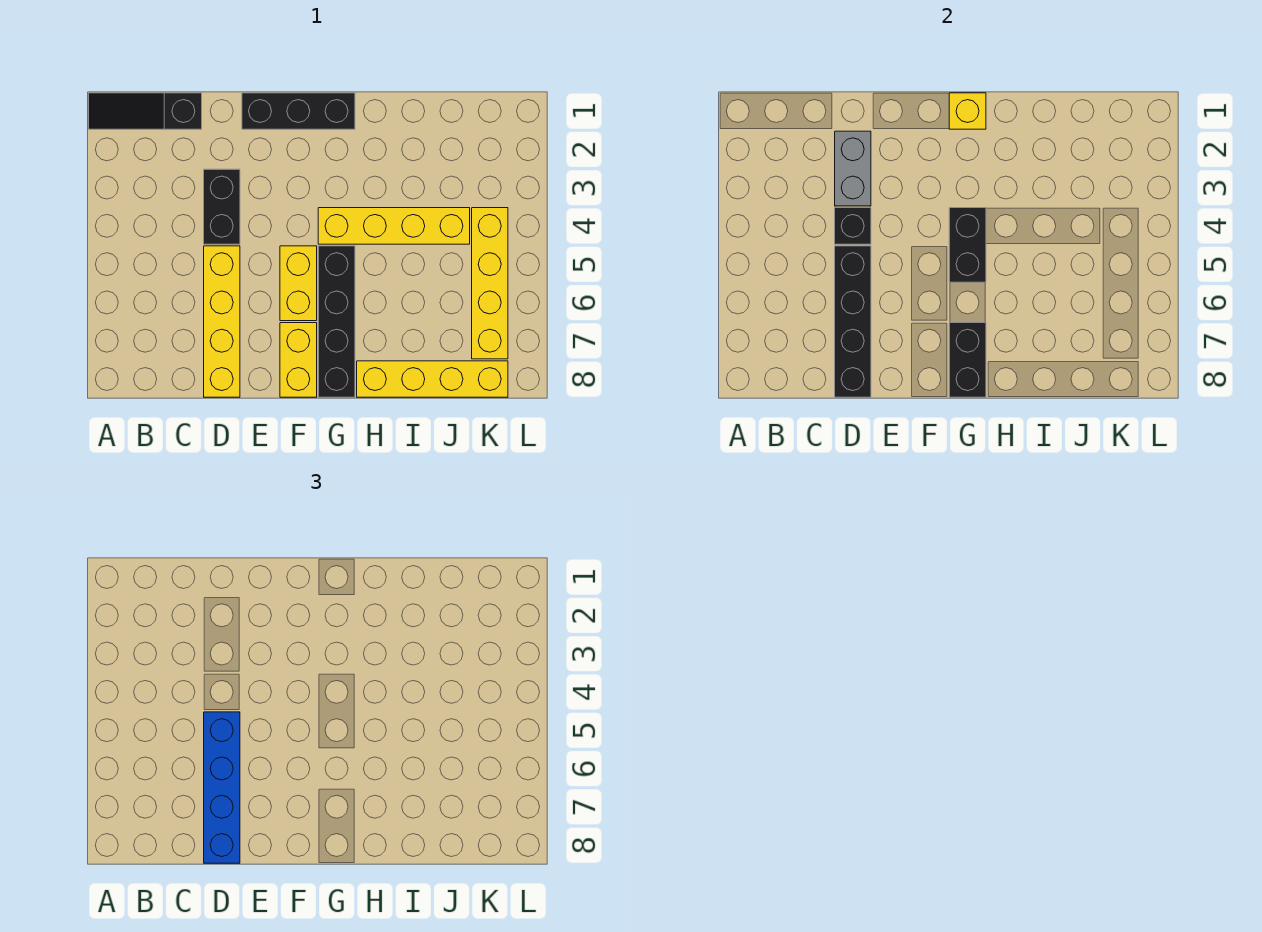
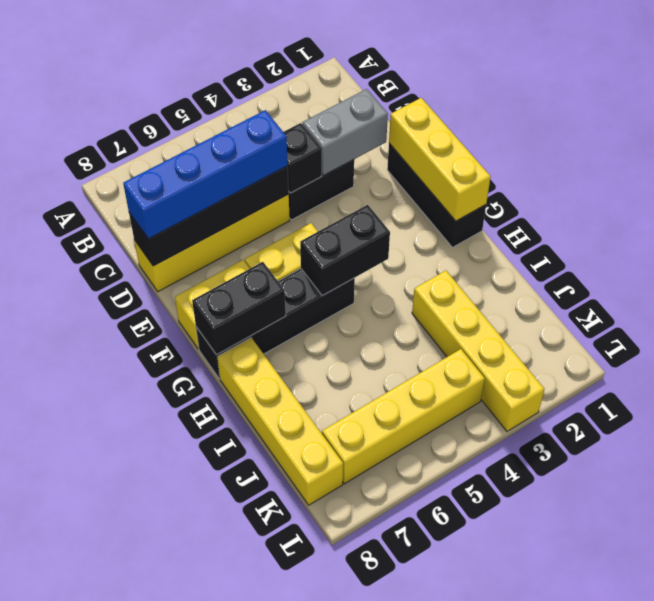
black slope A1:C1 level 1 top C -> none
yellow brick G1 level 2 -> yellow brick E1:G1 level 2
yellow brick G4:J4 level 1 -> yellow brick I3:L3 level 1

